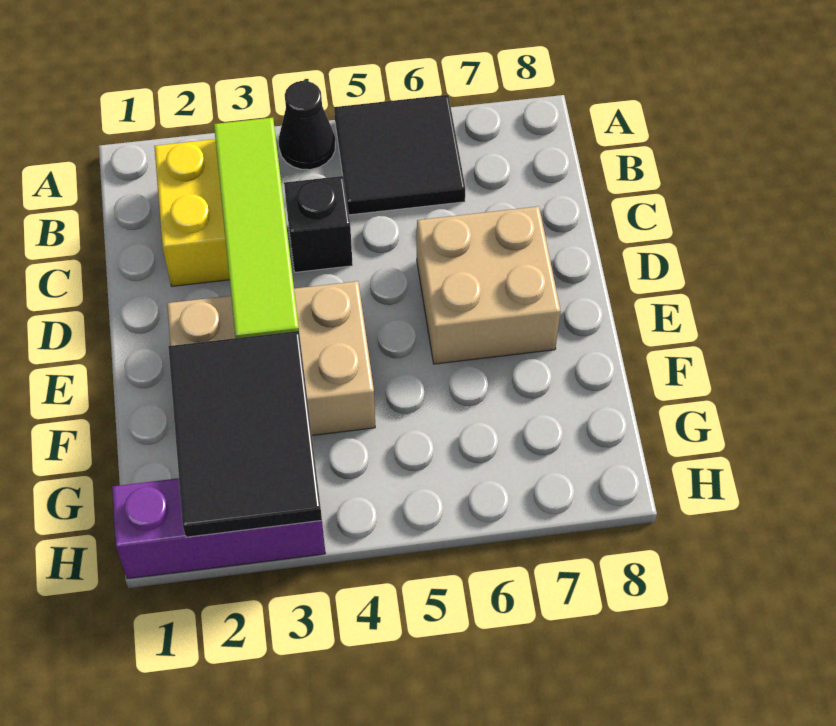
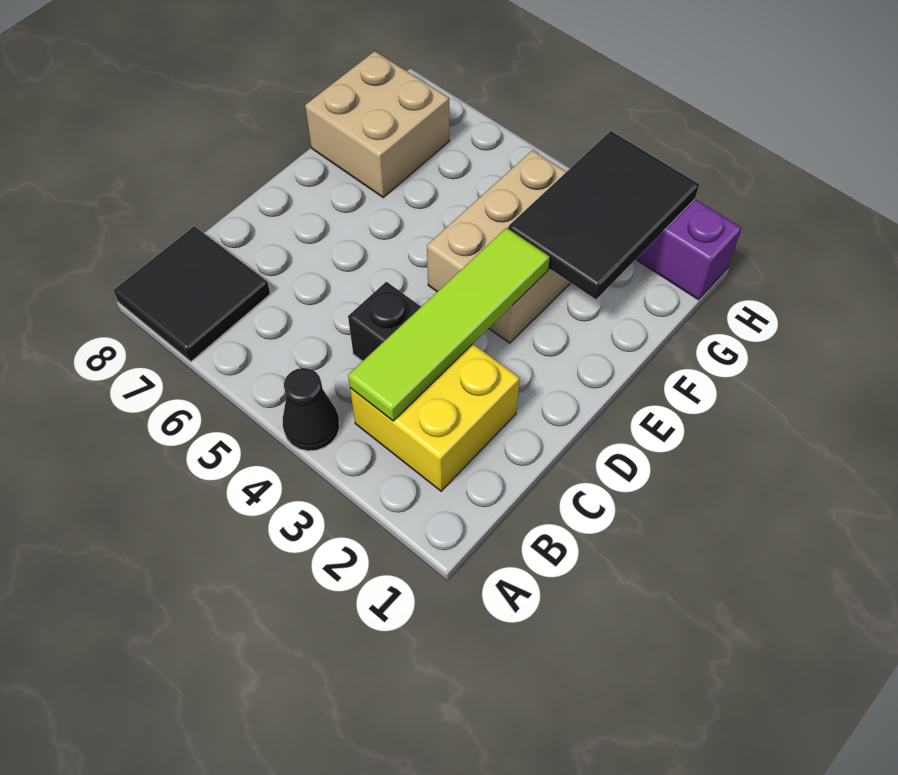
black tile A5:B6 level 1 -> black tile A7:B8 level 1
tan brick D6:E7 level 1 -> tan brick F7:G8 level 1
tan brick E2:F4 level 1 -> tan brick E3:G4 level 1

